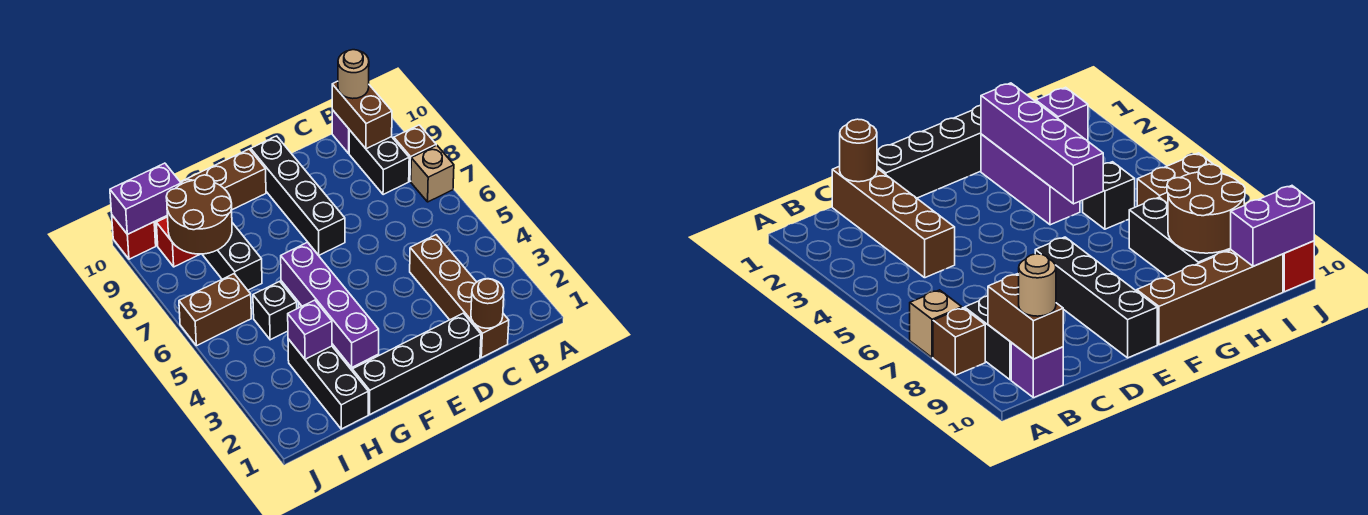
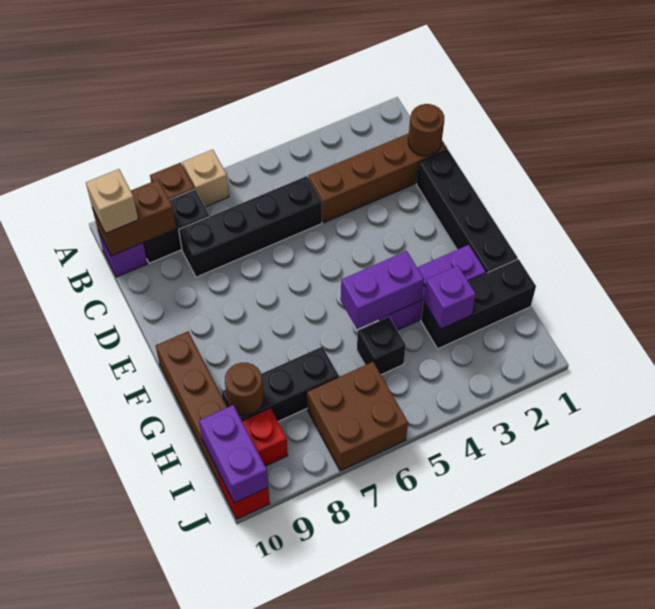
tan round brick B10 level 3 -> tan brick B10 level 3
black brick E7:E10 level 1 -> black brick C5:C8 level 1
purple brick G2:G5 level 2 -> purple brick G4:G5 level 2
brown round brick H8:I9 level 2 -> brown round brick H9 level 2
brown brick I6:J6 level 1 -> brown brick I6:J7 level 1

